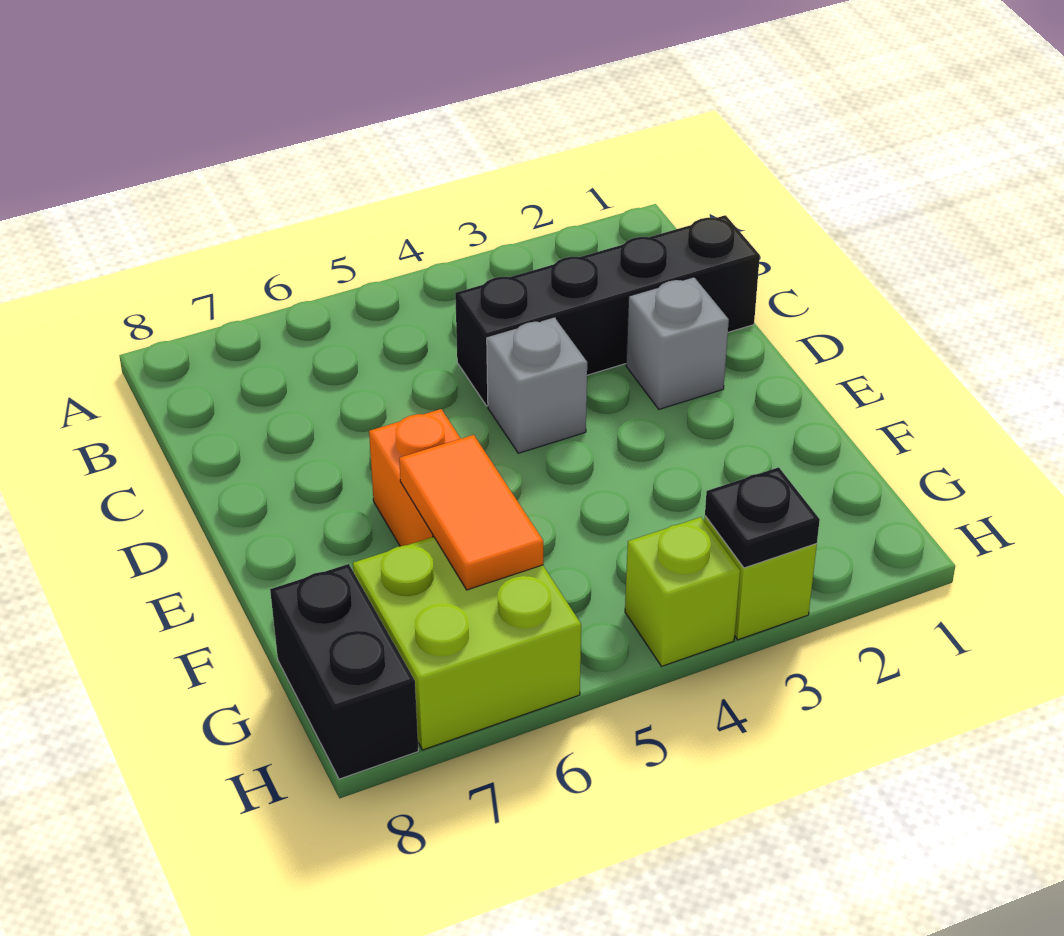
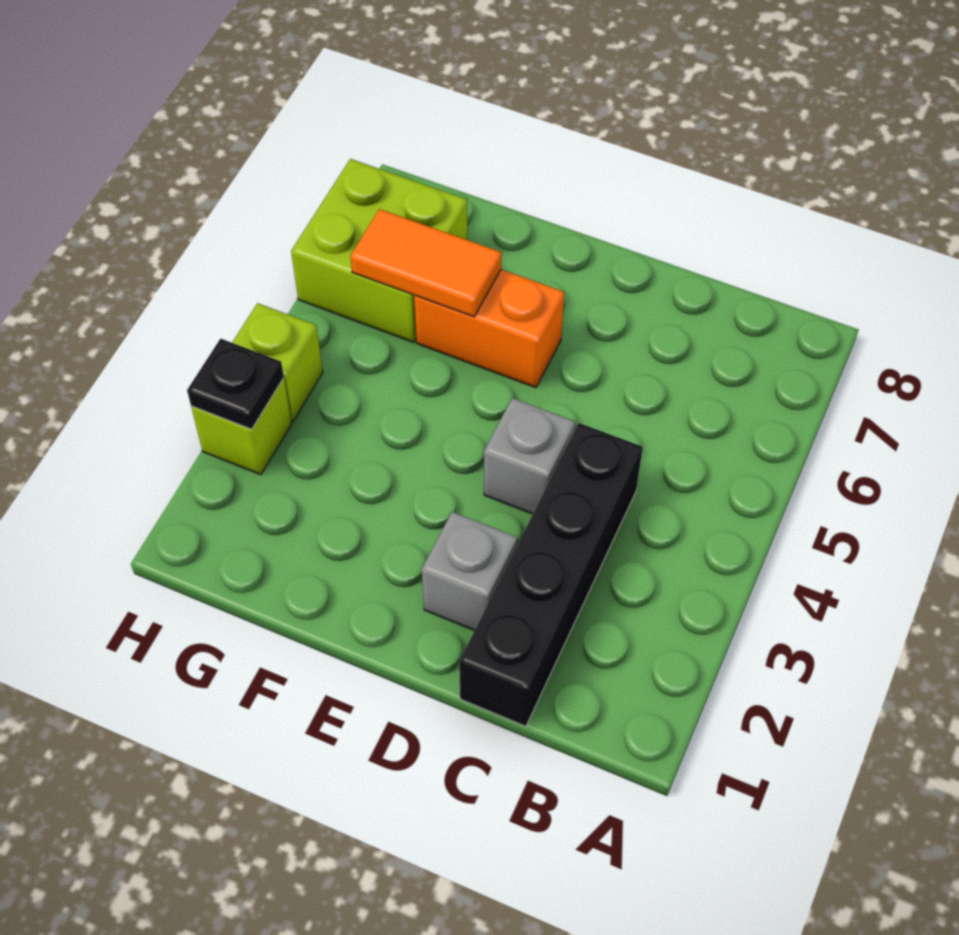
black brick G8:H8 level 1 -> none

